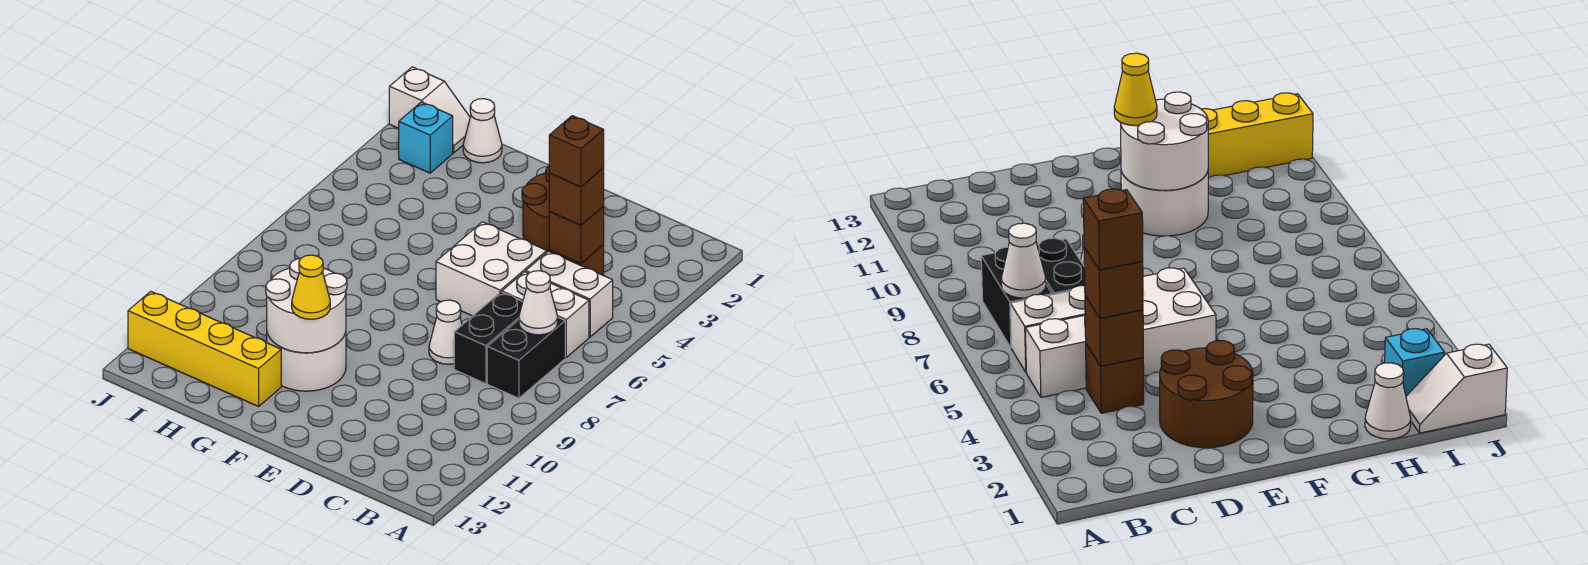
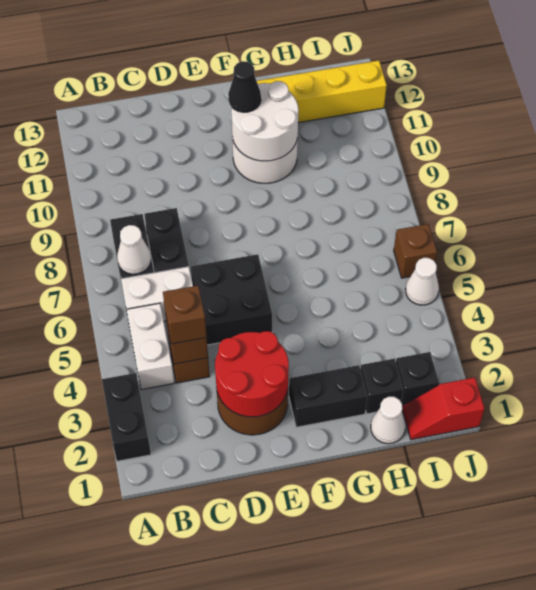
none -> black brick A2:A3 level 1
white brick B5:C5 level 1 -> white brick B4:B5 level 1
brown brick C4 level 4 -> brown brick J6 level 1
none -> red round brick D2:E3 level 2
white brick D5:E6 level 1 -> black brick D5:E6 level 1
white cone D8 level 1 -> white cone J5 level 1
none -> black brick F2:G2 level 1
yellow cone F11 level 3 -> black cone F11 level 3
none -> black brick H2 level 1
white slope I1:J1 level 1 top J -> red slope I1:J1 level 1 top J
cyan brick I2 level 1 -> black brick I2 level 1

